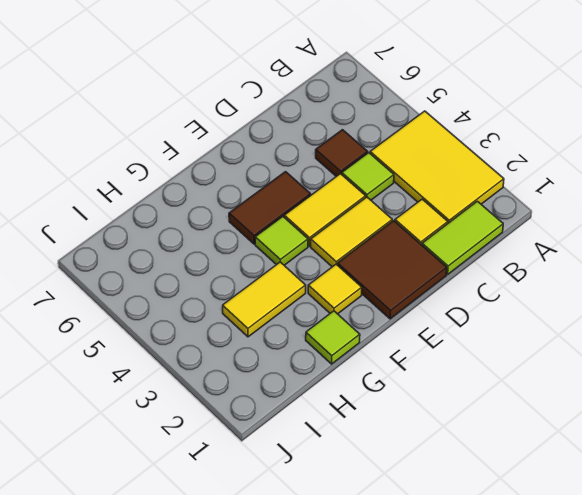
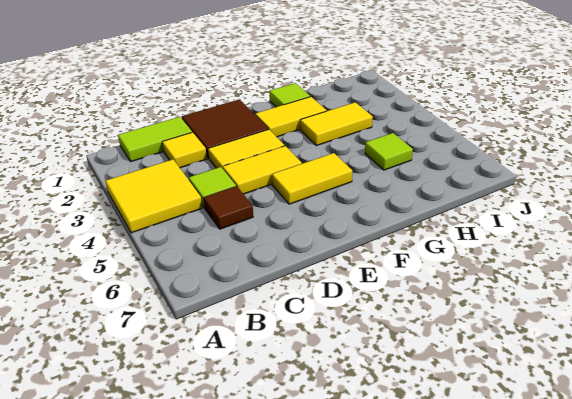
yellow tile A2:B4 level 1 -> yellow tile A3:B4 level 1
brown tile E5:F5 level 1 -> yellow tile E5:F5 level 1
yellow tile F2 level 1 -> yellow tile F2:G2 level 1
lime tile F4 level 1 -> lime tile H5 level 1

